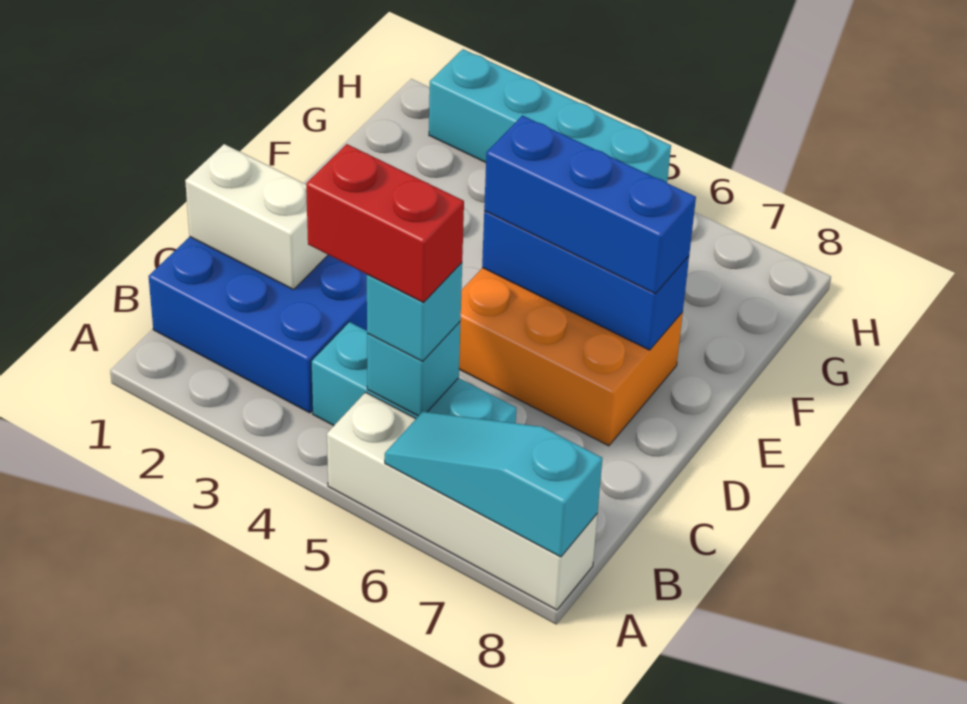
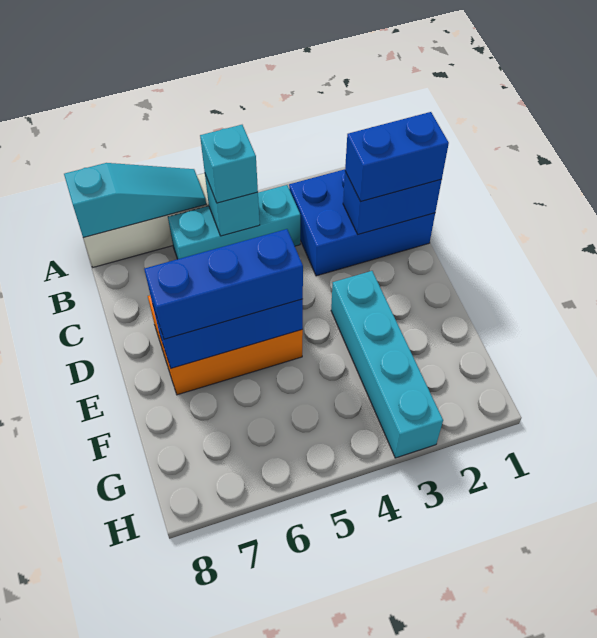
red brick B4:B5 level 4 -> none
white brick C1:C2 level 2 -> blue brick C1:C2 level 2
none -> blue brick C1:C2 level 3
cyan brick H2:H5 level 1 -> cyan brick E3:H3 level 1

